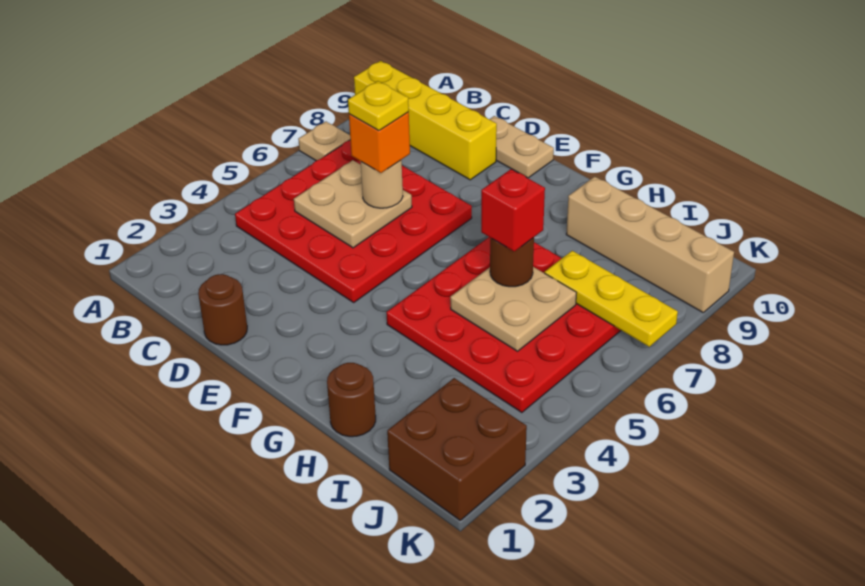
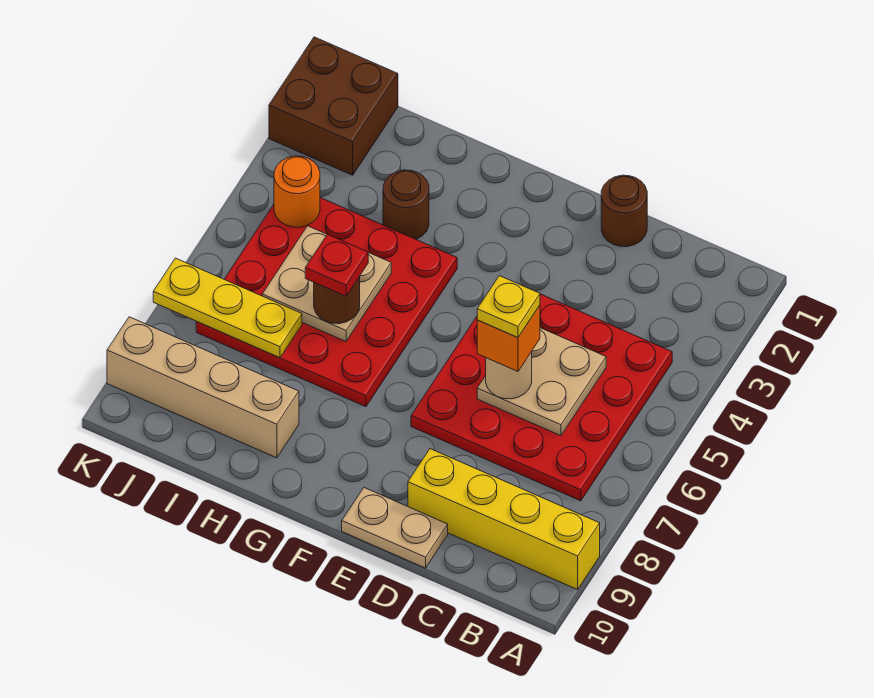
tan plate A7 level 1 -> none
brown round brick H1 level 1 -> brown round brick H3 level 1
red brick H6 level 4 -> red plate H6 level 4
none -> orange round brick J4 level 2

